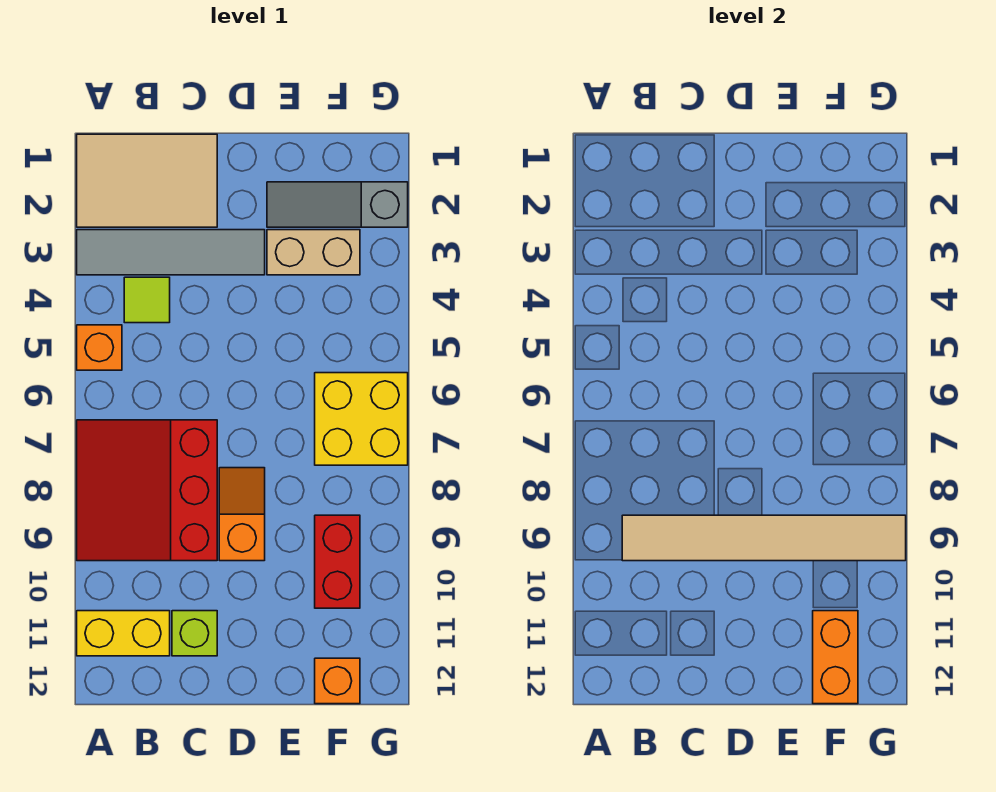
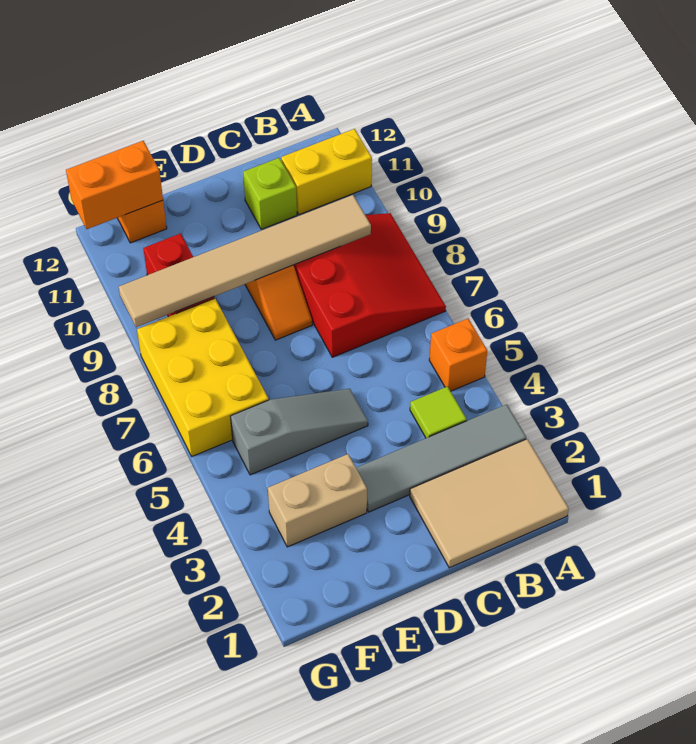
grey slope E2:G2 level 1 top G -> grey slope D5:F5 level 1 top F
yellow brick F6:G7 level 1 -> yellow brick F6:G8 level 1
orange brick F11:F12 level 2 -> orange brick F12:G12 level 2

